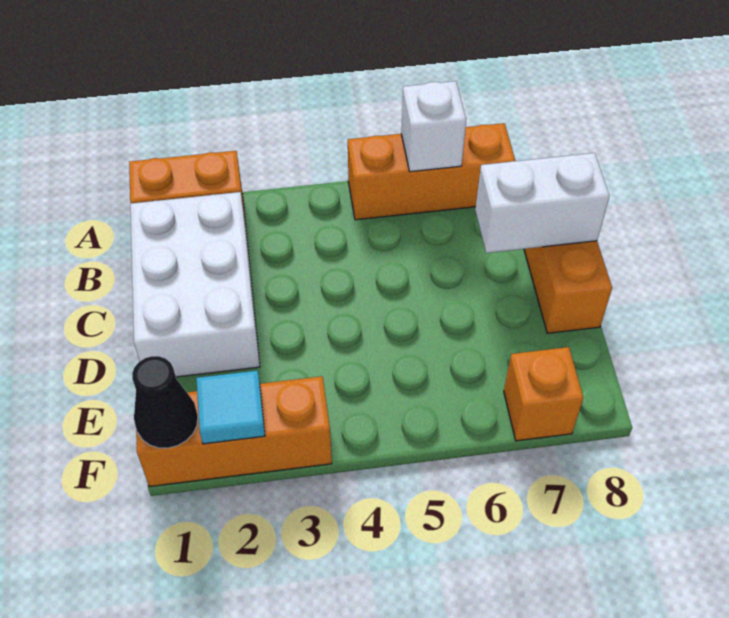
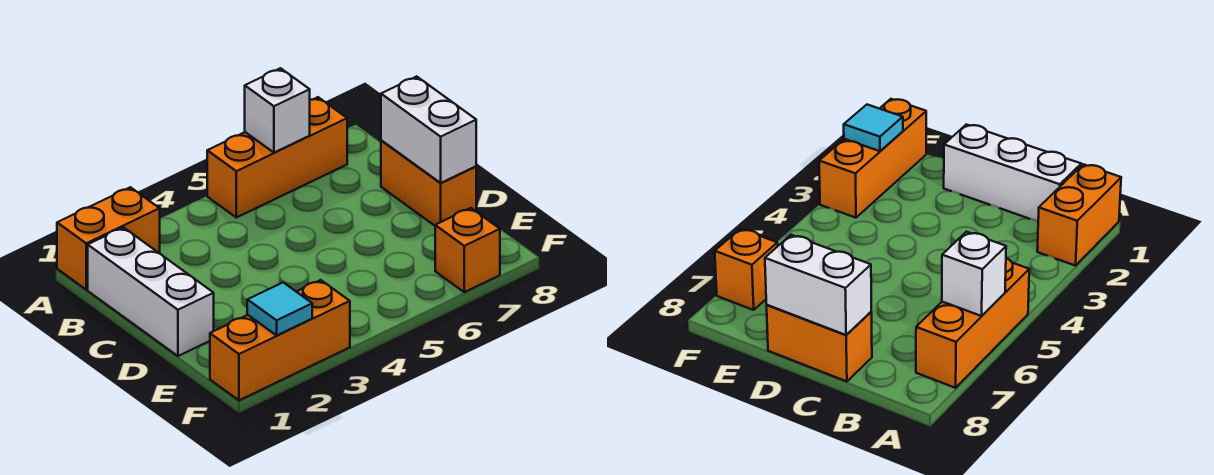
white brick B1:D2 level 1 -> white brick B1:D1 level 1
white brick C7:C8 level 2 -> white brick C8:D8 level 2
black cone F1 level 2 -> none

